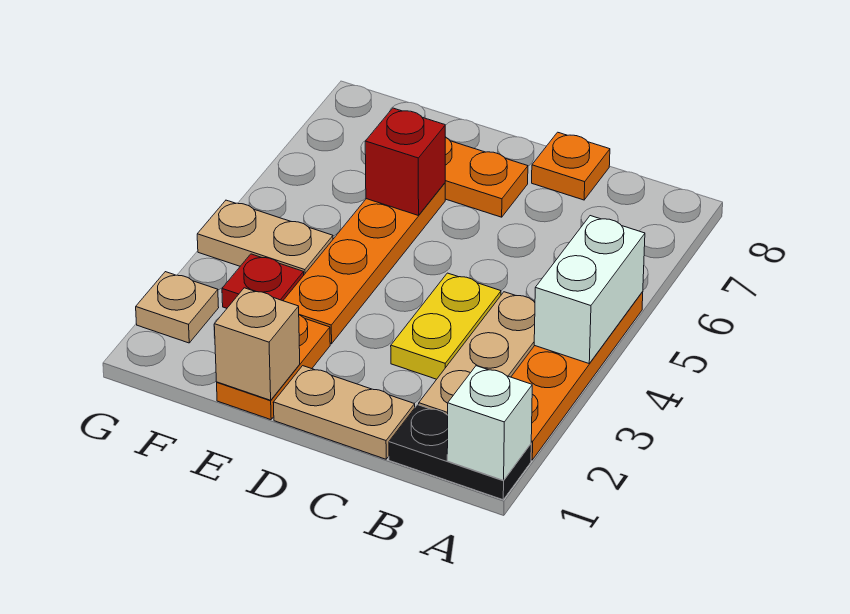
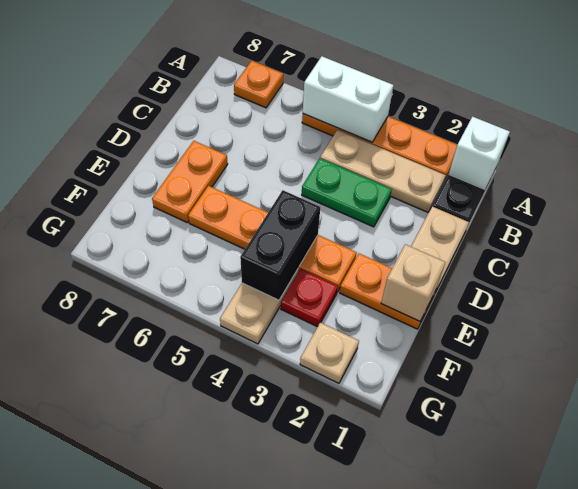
yellow plate C3:C4 level 1 -> green plate C3:C4 level 1
orange plate C8 level 1 -> orange plate A7 level 1
none -> black brick E4:F4 level 2
red brick E6 level 2 -> none

